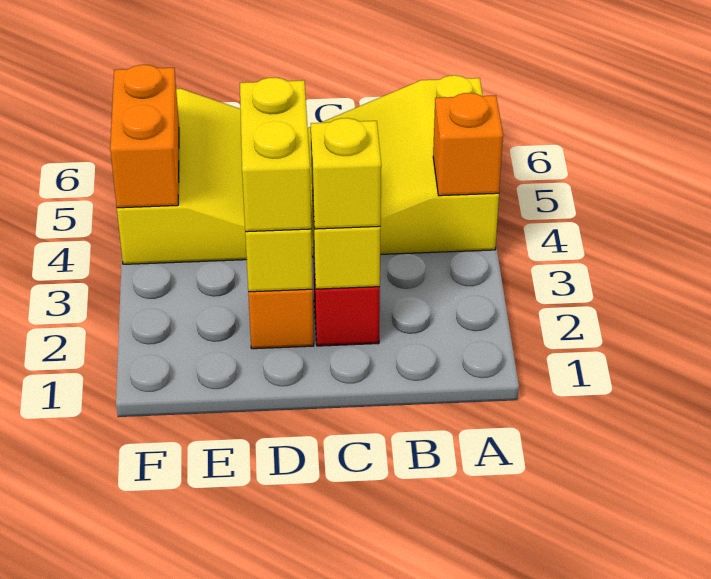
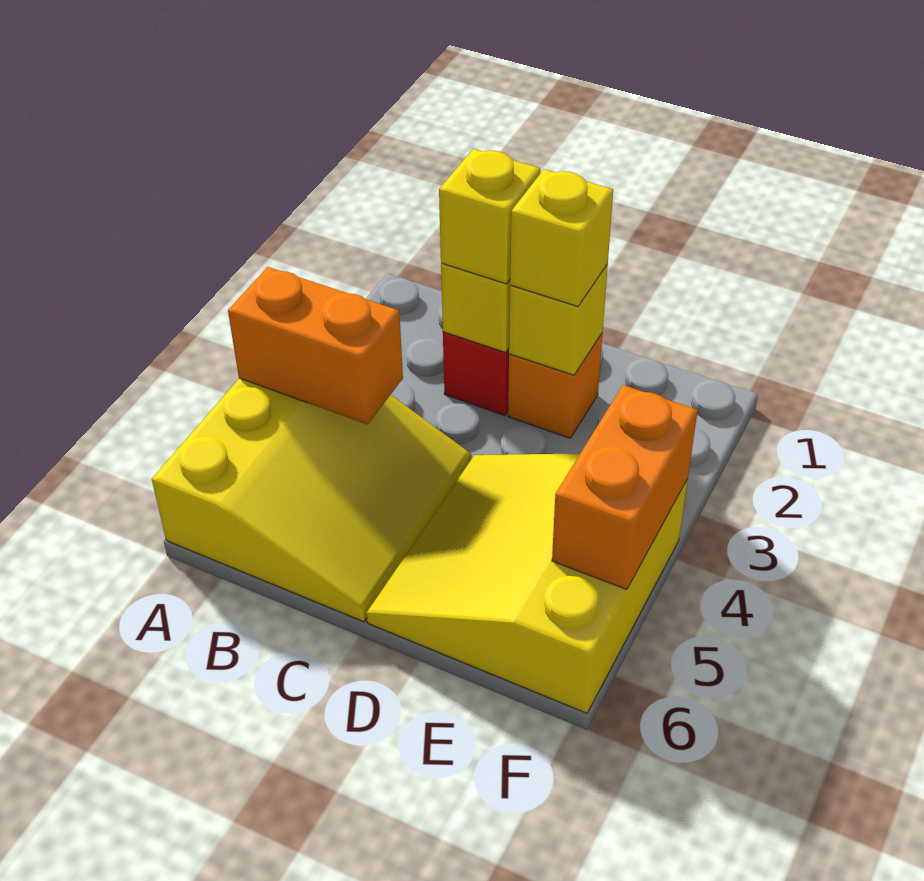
orange brick A4 level 2 -> orange brick A4:B4 level 2
yellow brick D2:D3 level 3 -> yellow brick D2 level 3

